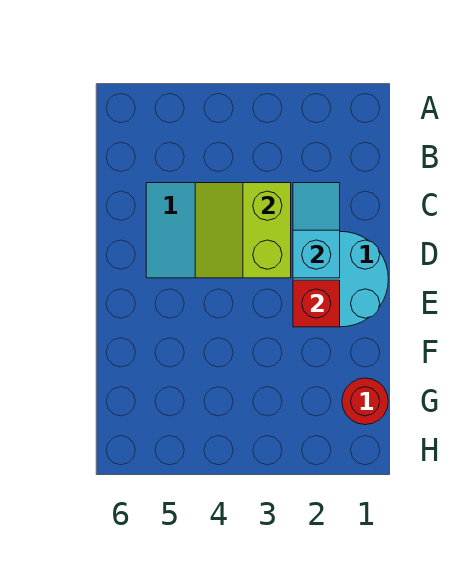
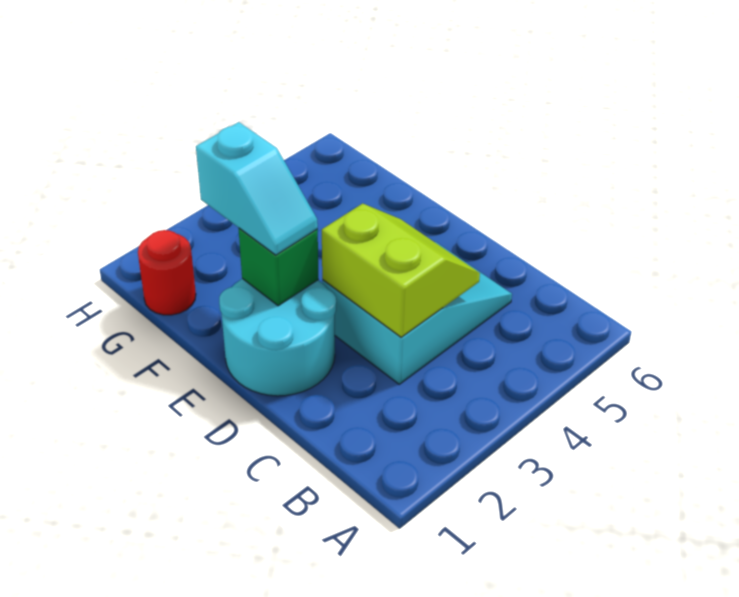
cyan slope C2:D2 level 2 top D -> cyan slope E2:F2 level 3 top F
red brick E2 level 2 -> green brick E2 level 2

